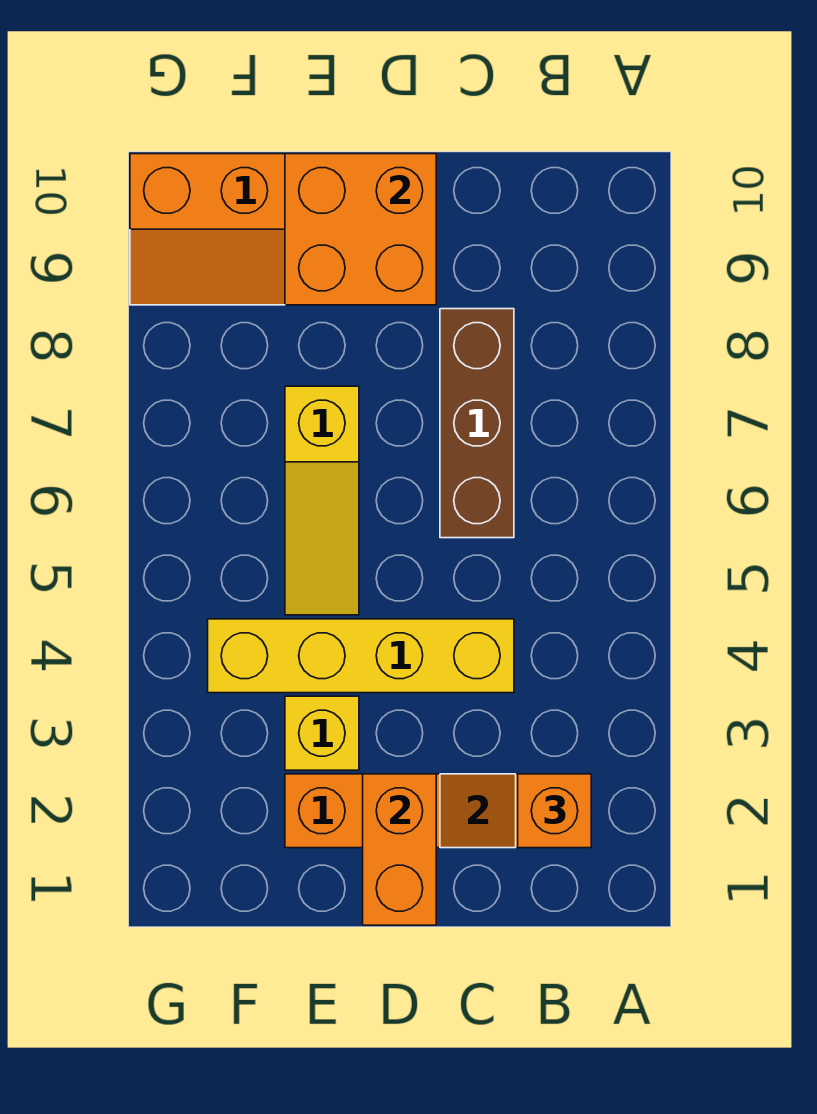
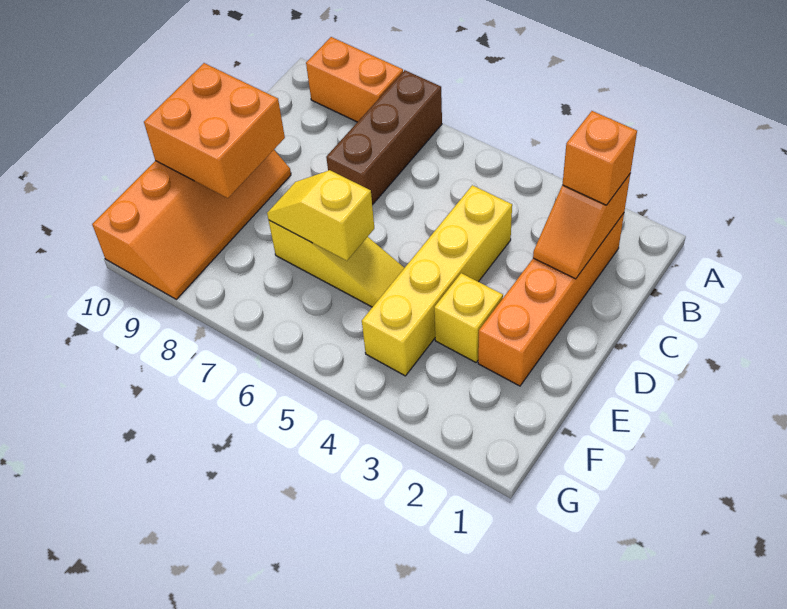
brown brick C6:C8 level 1 -> brown brick A7:C7 level 1
orange brick D1:D2 level 2 -> orange brick A8:A9 level 1
none -> yellow slope E6:E7 level 2 top 6

